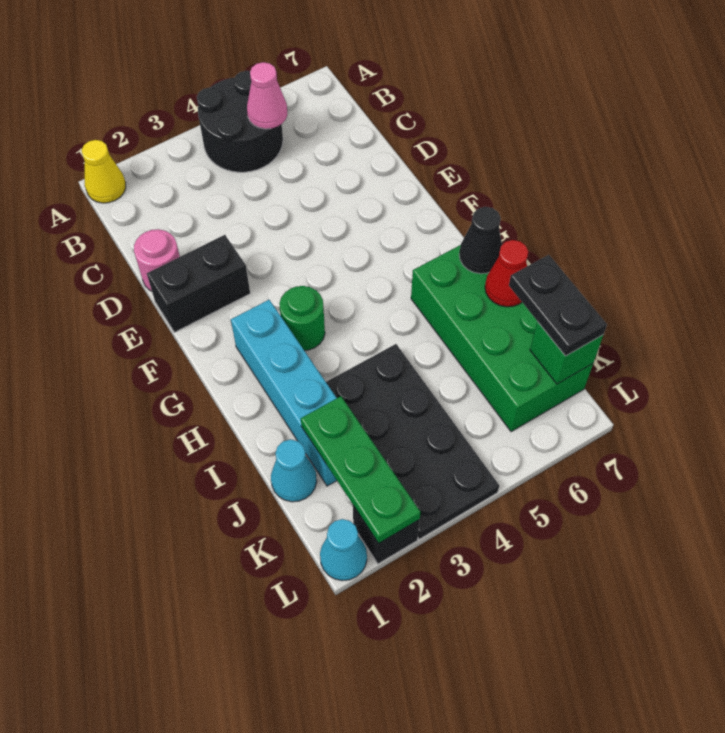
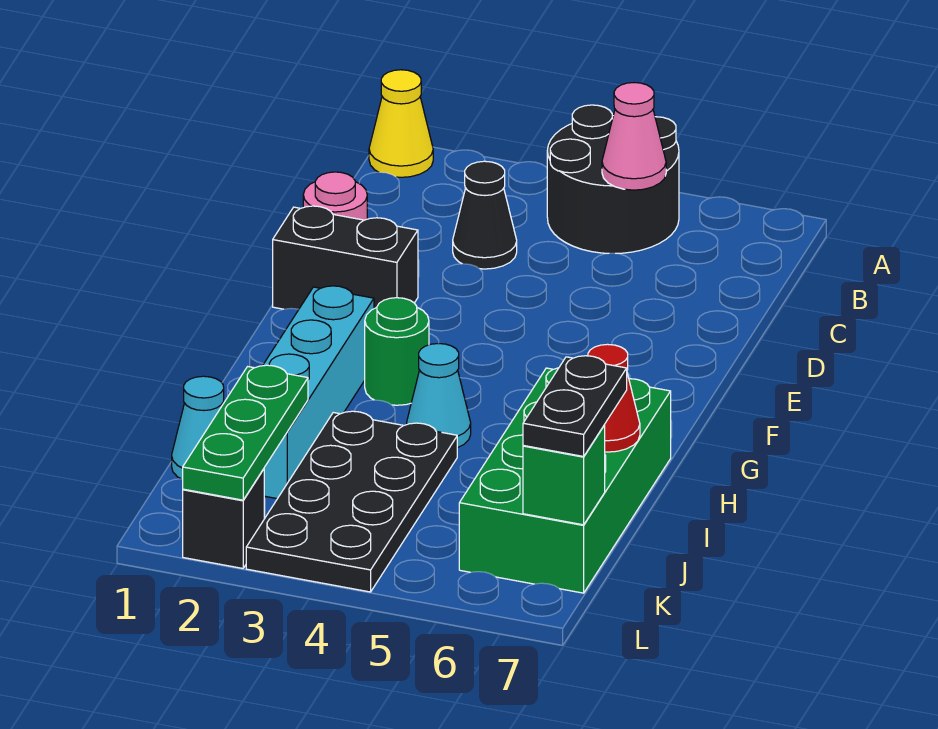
black cone H7 level 2 -> black cone C3 level 1
cyan cone L1 level 1 -> cyan cone H4 level 1

